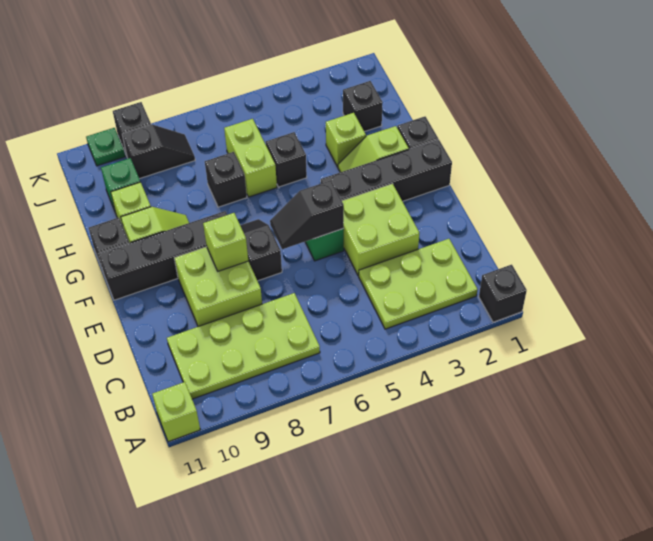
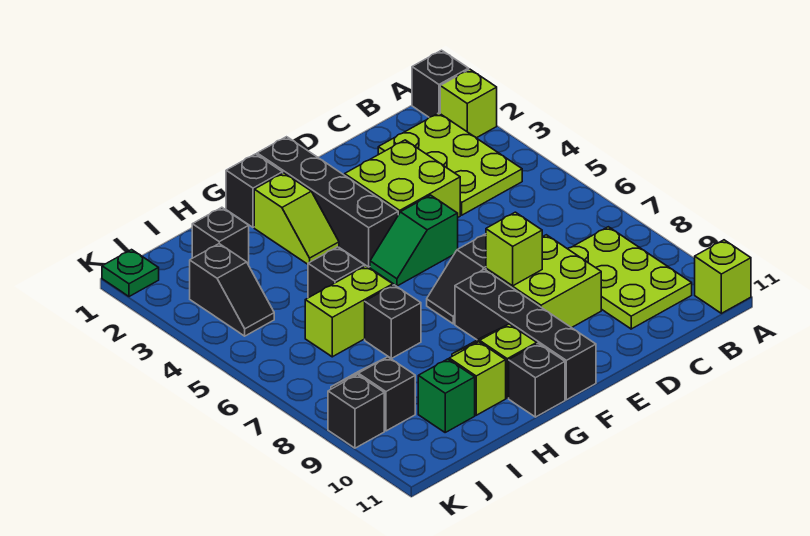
lime plate B7:C10 level 1 -> lime plate B8:C10 level 1
black slope E5:E6 level 2 top 5 -> black slope J3:J4 level 1 top 3
lime brick H3 level 1 -> lime brick A2 level 1
green plate K10 level 1 -> green plate K1 level 1

